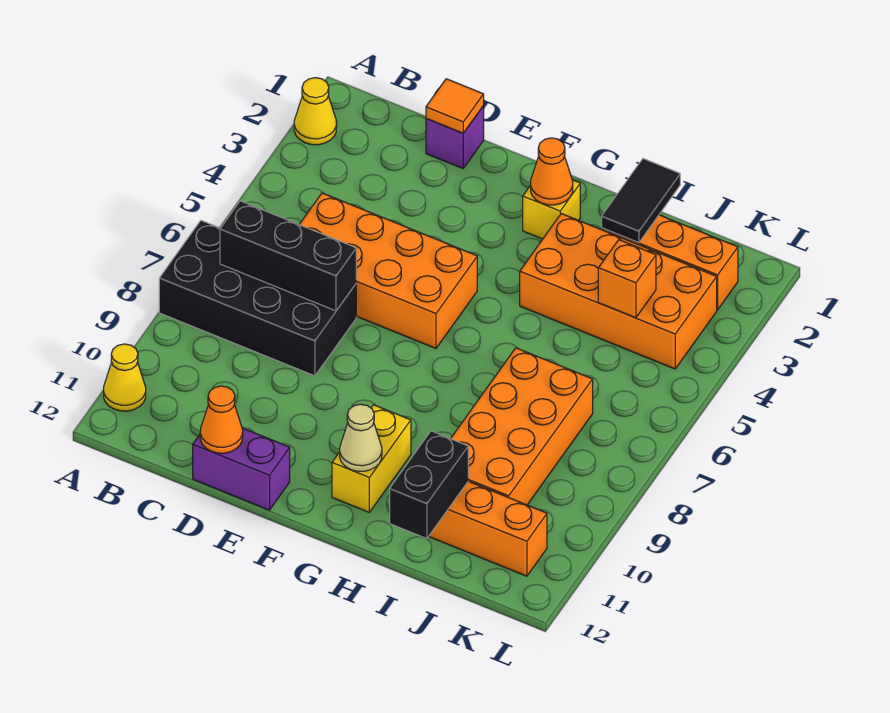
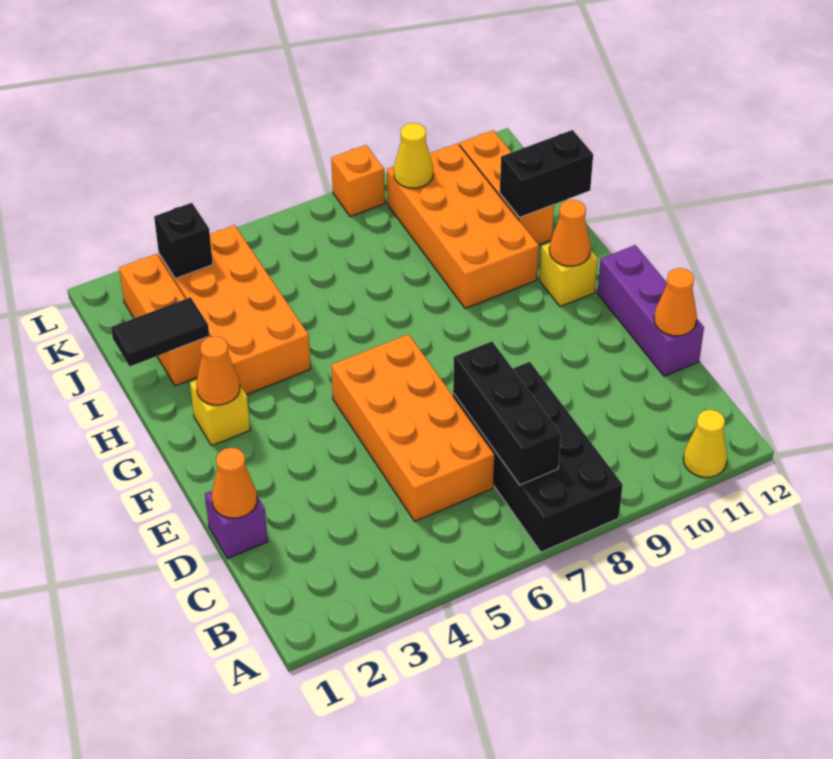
yellow cone A2 level 1 -> yellow cone K9 level 2
orange tile D1 level 2 -> orange cone D1 level 2
purple brick D12:E12 level 1 -> purple brick D12:F12 level 1
yellow brick G10:G11 level 1 -> yellow brick G11 level 1
tan cone G11 level 2 -> orange cone G11 level 2
orange brick I7:J10 level 1 -> orange brick H9:K10 level 1
orange brick J4 level 2 -> orange brick L8 level 1
none -> black brick K3 level 2

